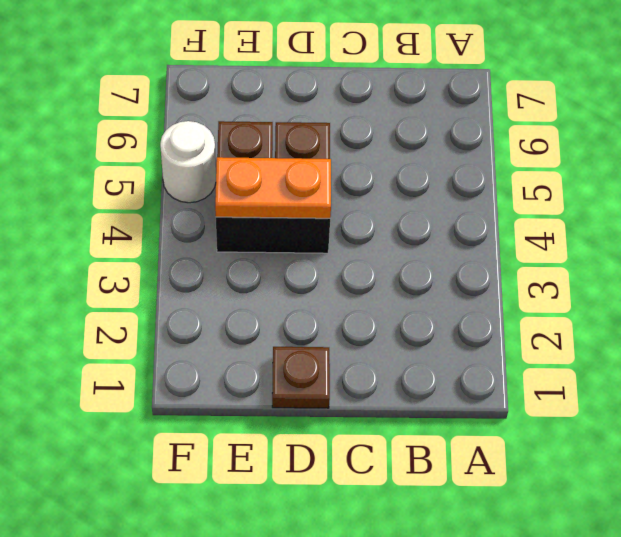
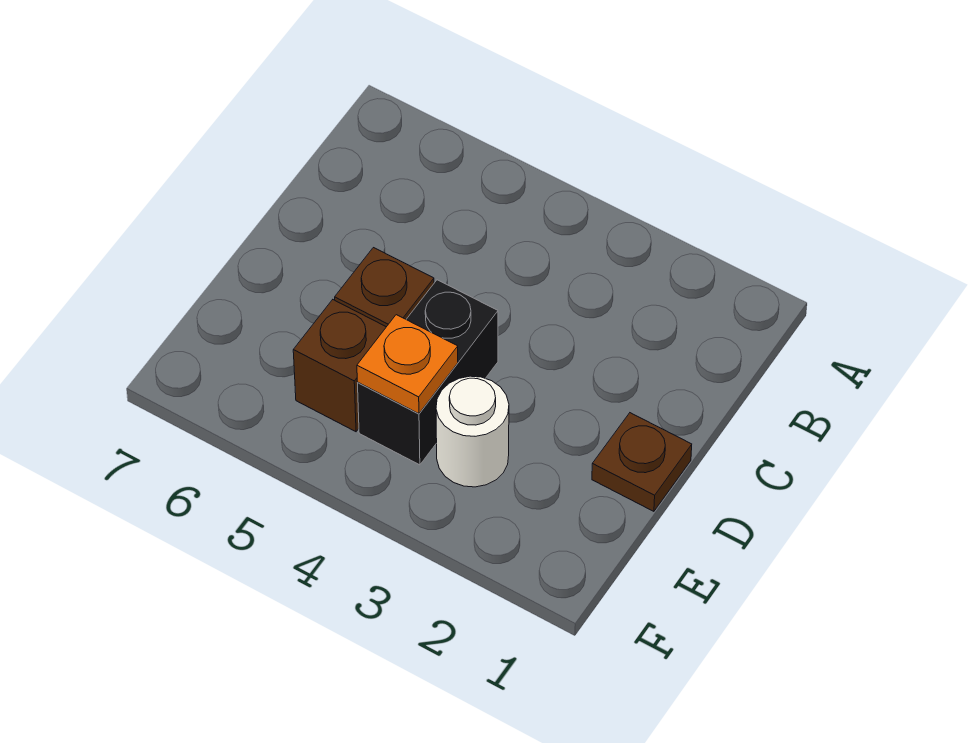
orange plate D4:E4 level 2 -> orange plate E4 level 2
white round brick F5 level 1 -> white round brick E3 level 1

